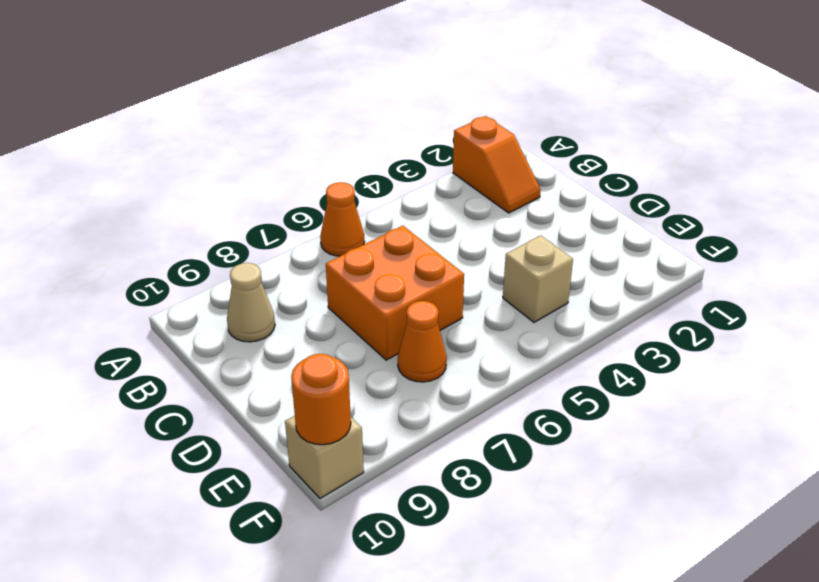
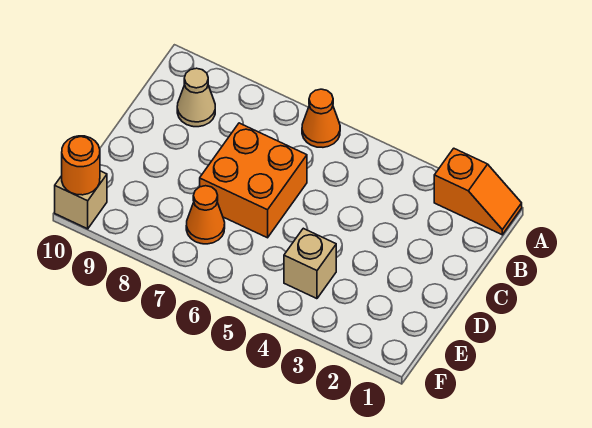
orange slope A2:B2 level 1 top A -> orange slope A1:A2 level 1 top 2

